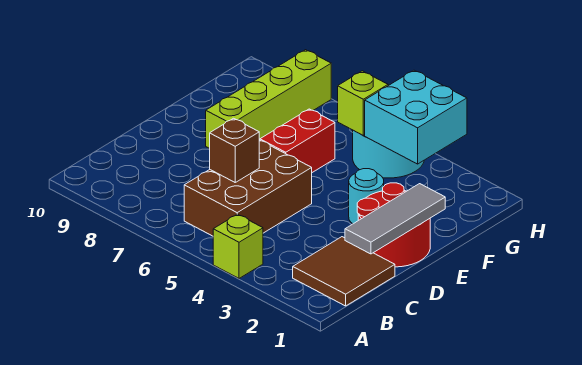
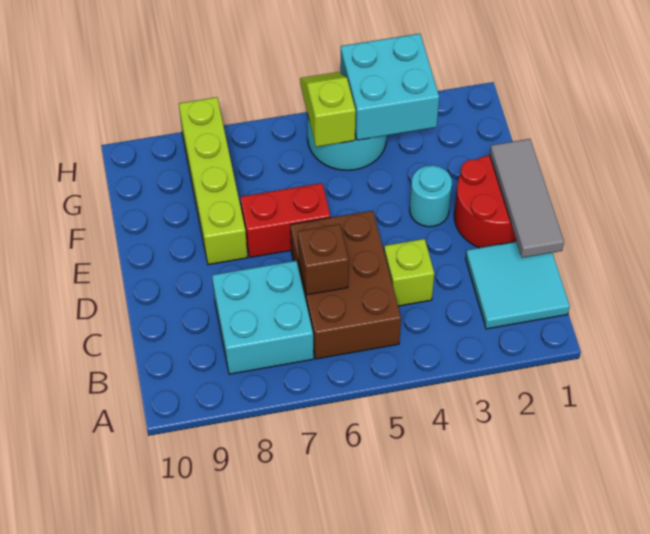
lime brick A4 level 1 -> lime brick C4 level 1
brown tile B1:C2 level 1 -> cyan tile B1:C2 level 1
none -> cyan brick B7:C8 level 1
red brick E6:F6 level 1 -> red brick E6:E7 level 1

